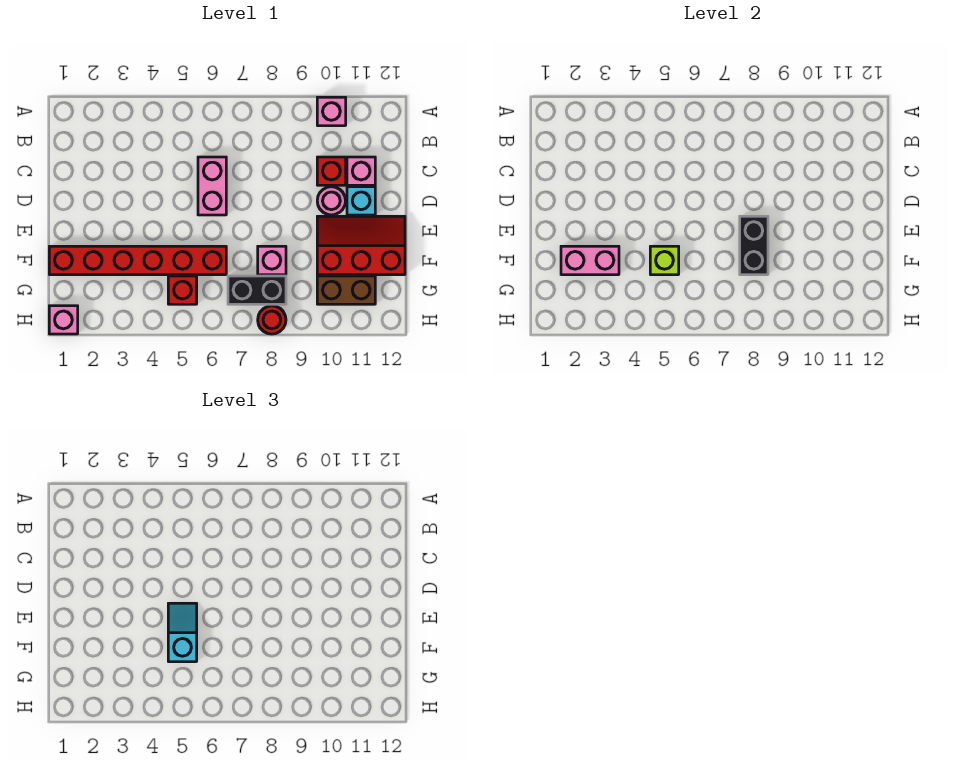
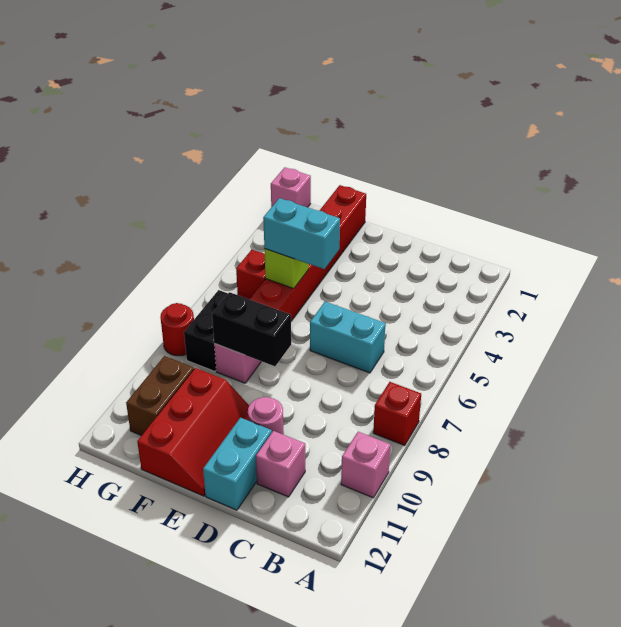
pink brick C6:D6 level 1 -> cyan brick C6:D6 level 1
red brick C10 level 1 -> red brick A8 level 1
cyan brick D11 level 1 -> cyan brick D11:D12 level 1
cyan slope E5:F5 level 3 top F -> cyan brick E5:F5 level 3
pink brick F2:F3 level 2 -> none

